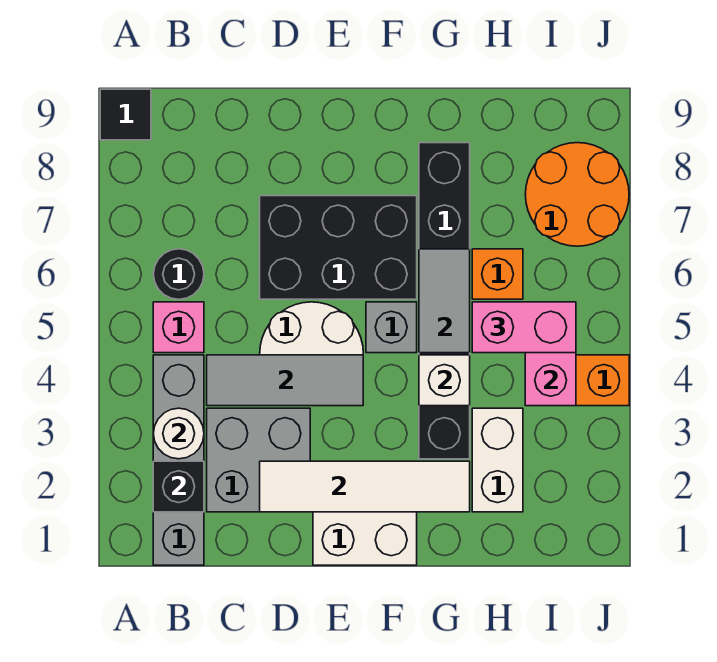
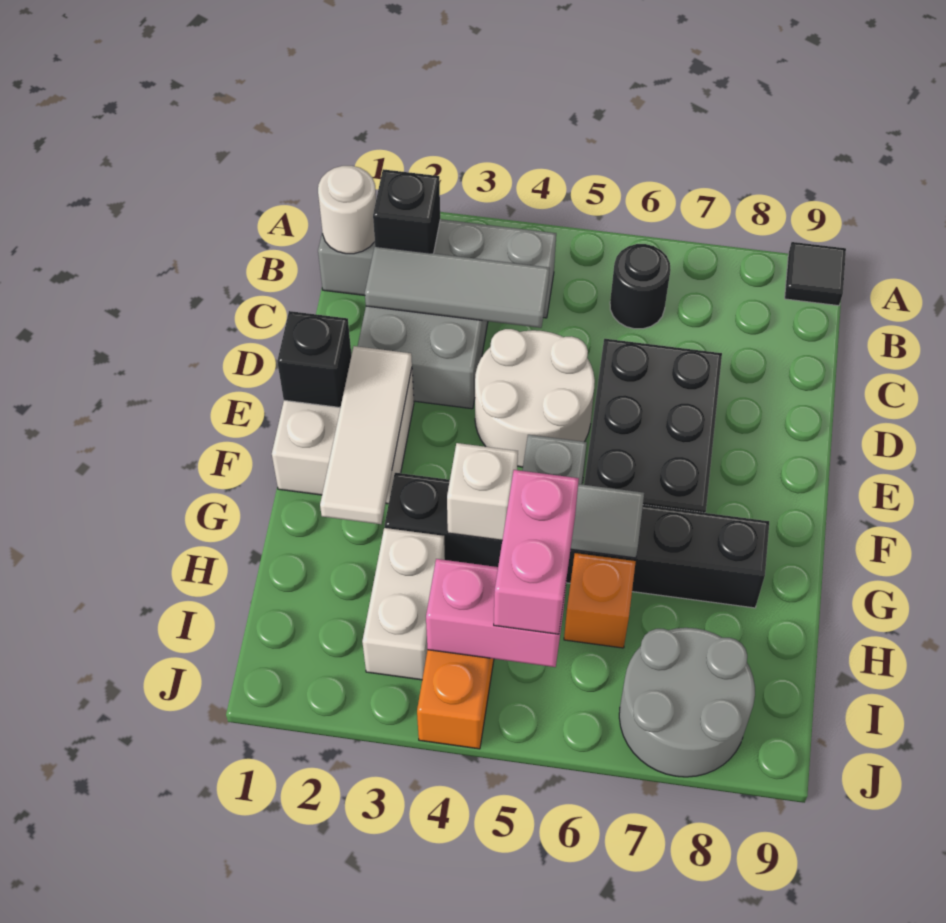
white round brick B3 level 2 -> white round brick B1 level 2
pink brick B5 level 1 -> none
grey tile C4:E4 level 2 -> grey tile C2:C4 level 2
white tile D2:G2 level 2 -> white tile E2:G2 level 2
none -> black brick E1 level 2
white brick H2:H3 level 1 -> white brick H3:I3 level 1
orange round brick I7:J8 level 1 -> grey round brick I7:J8 level 1

